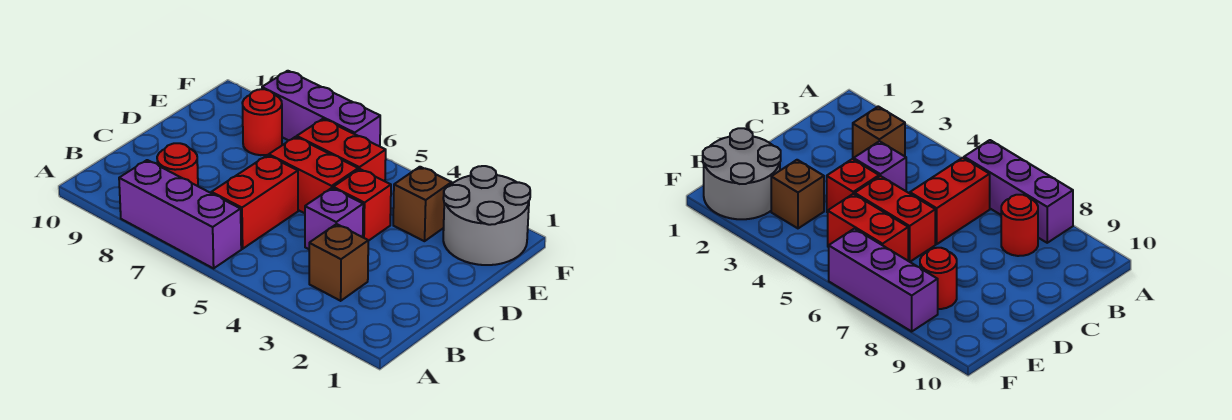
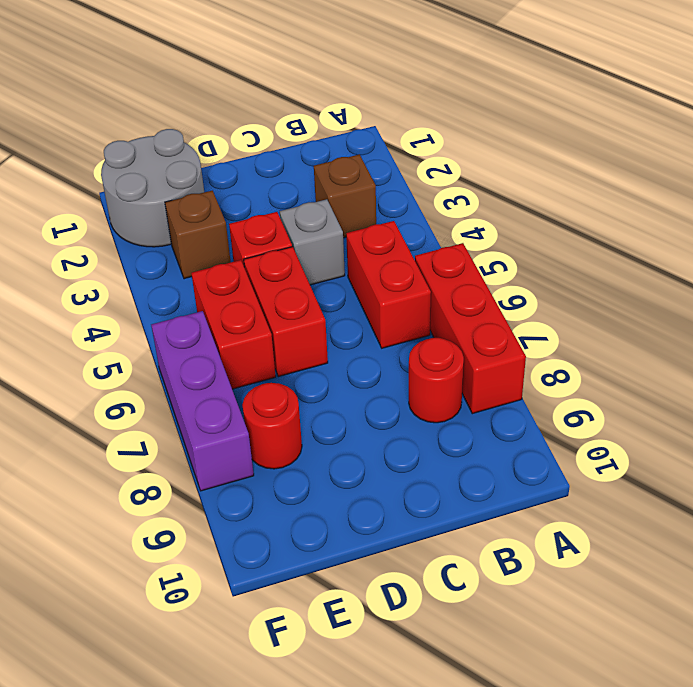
purple brick A6:A8 level 1 -> red brick A6:A8 level 1
red brick B6:C6 level 1 -> red brick B5:B6 level 1
purple brick C4 level 1 -> grey brick C4 level 1

